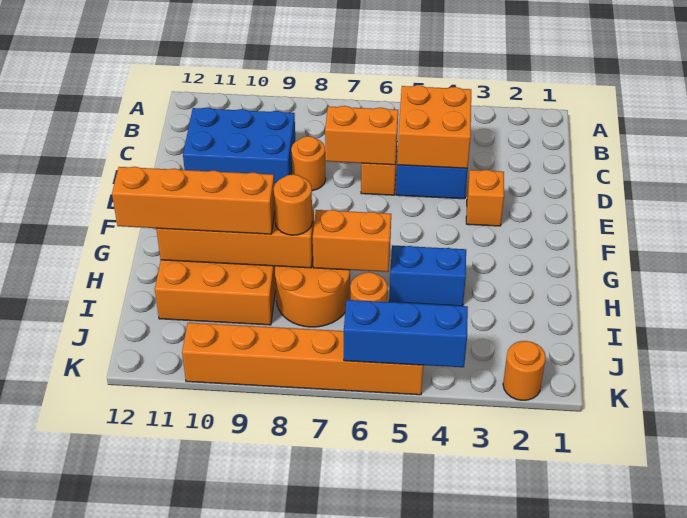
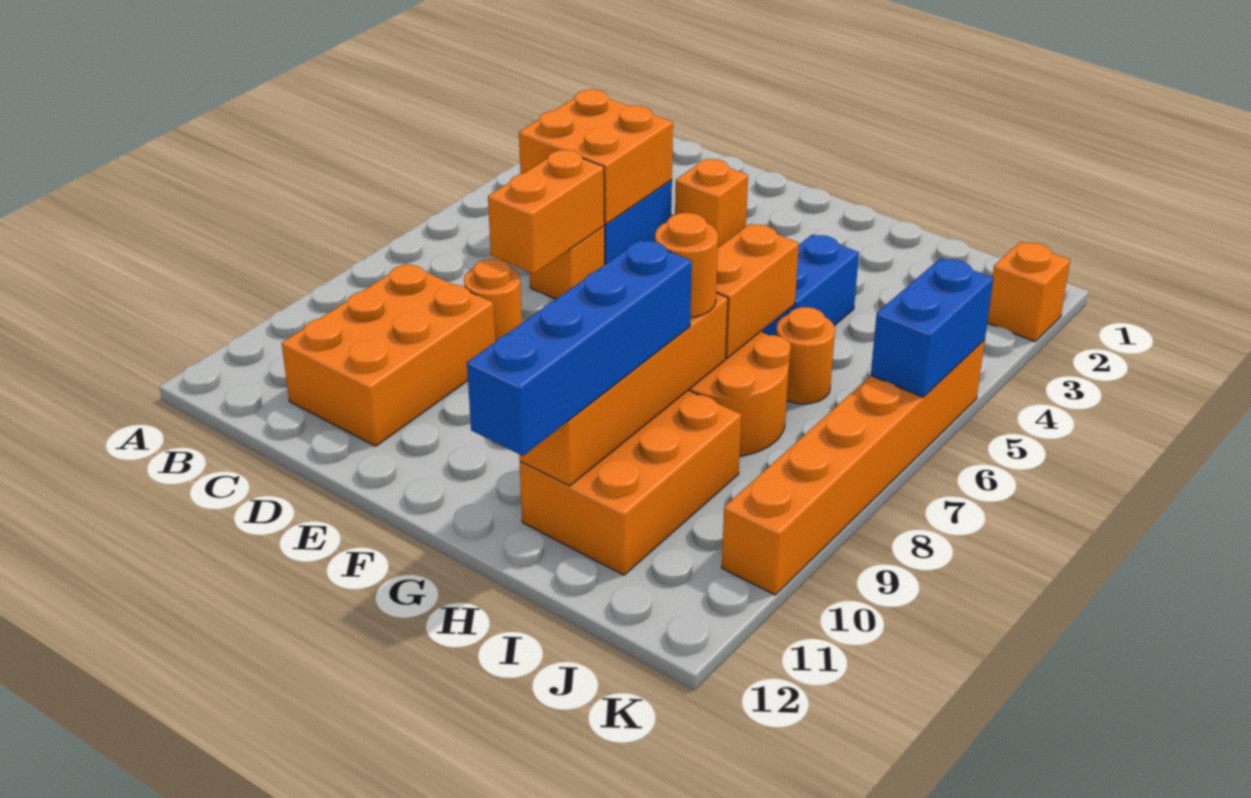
blue brick C9:D11 level 1 -> orange brick C9:D11 level 1
orange brick H9:H12 level 3 -> blue brick H9:H12 level 3
orange round brick K2 level 1 -> orange brick K2 level 1
blue brick K4:K6 level 2 -> blue brick K5:K6 level 2

